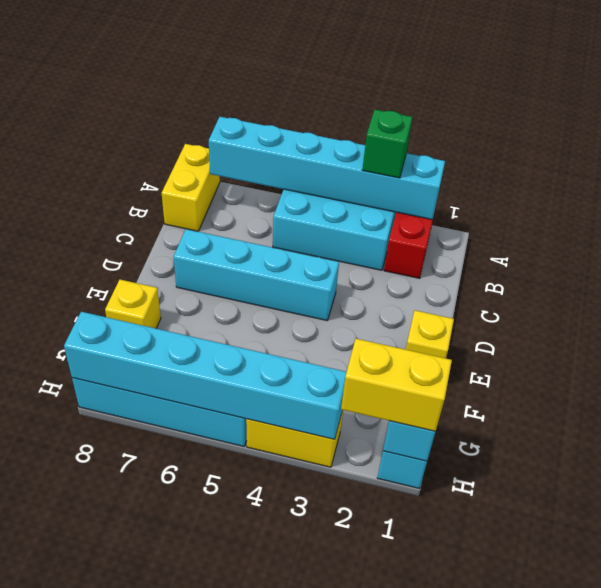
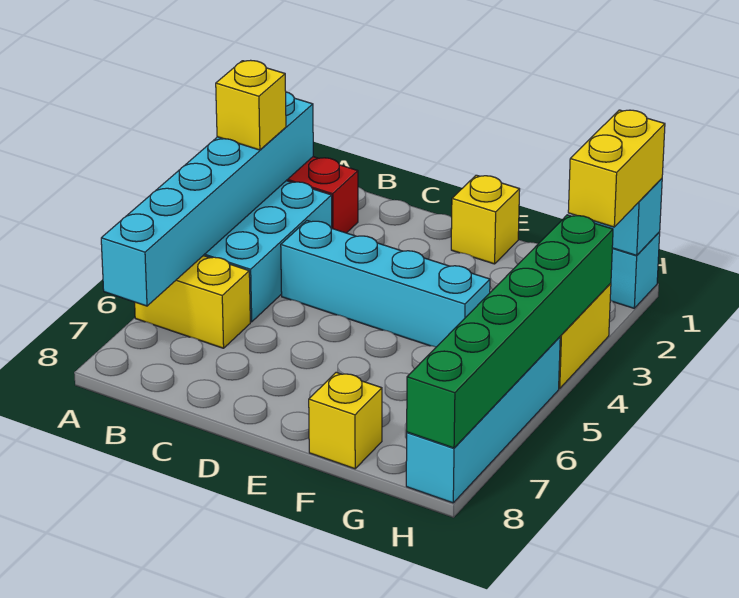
green brick A3 level 3 -> yellow brick A3 level 3
yellow brick A8:B8 level 1 -> yellow brick A6:B6 level 1
cyan brick D4:D7 level 1 -> cyan brick C4:F4 level 1
cyan brick H3:H8 level 2 -> green brick H3:H8 level 2

